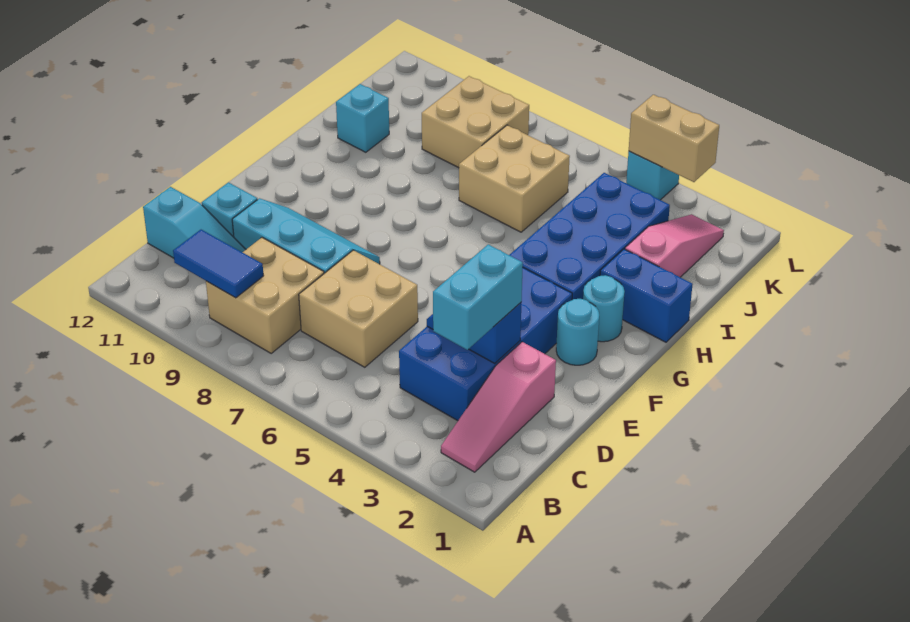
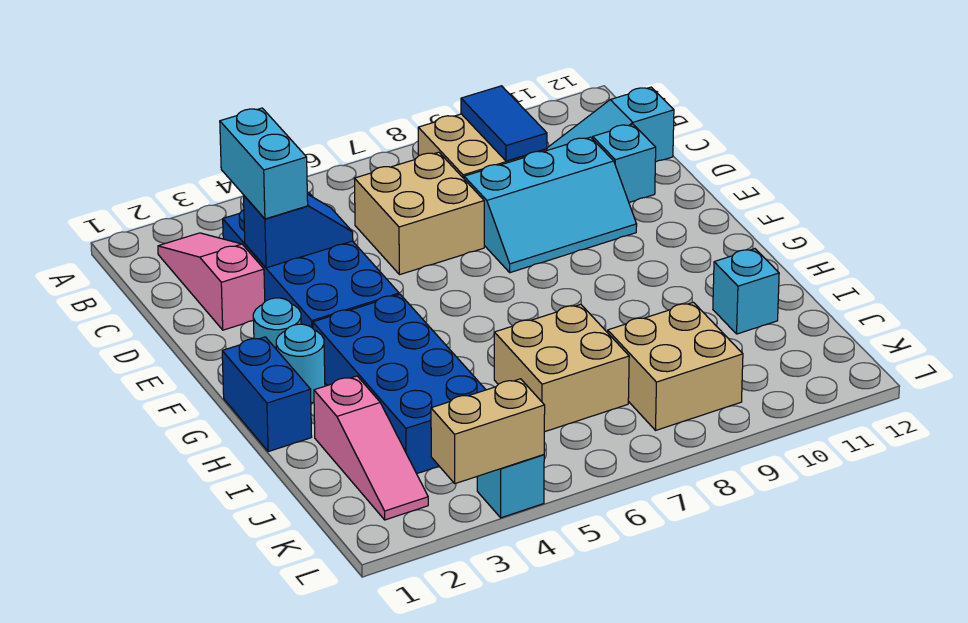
blue tile B9:B10 level 2 -> blue tile B9:C9 level 2
blue brick H1:H2 level 1 -> blue brick G1:H1 level 1

